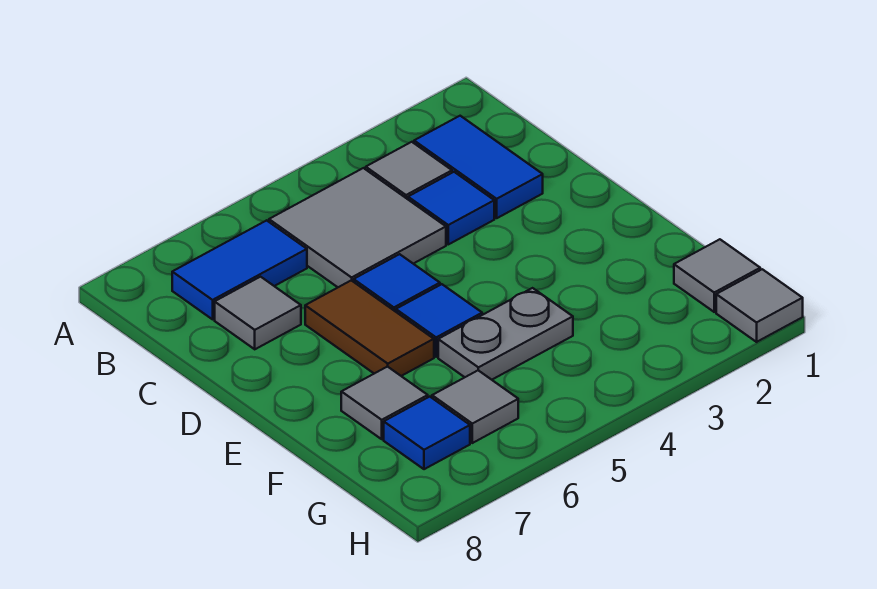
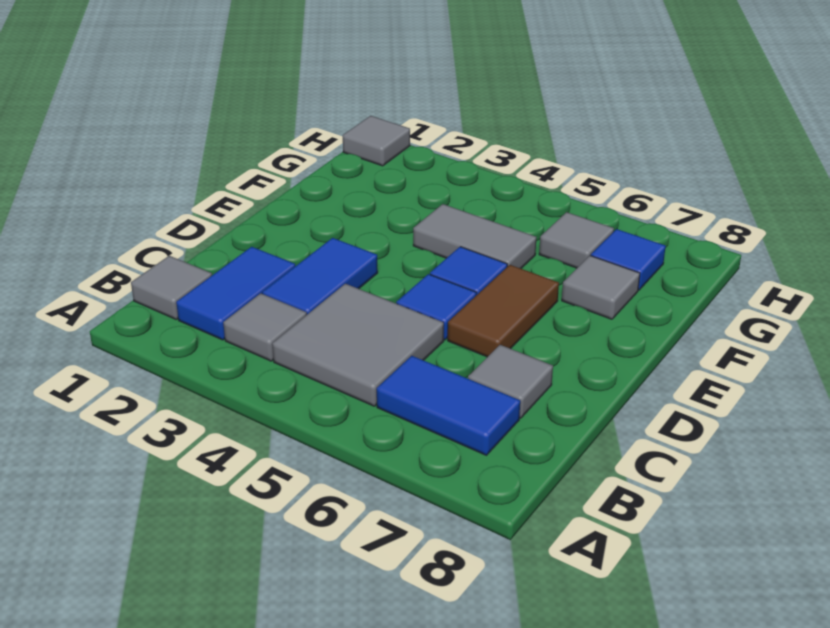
blue tile C3 level 1 -> blue tile C3:D3 level 1
grey plate F4:F5 level 1 -> grey tile F4:F5 level 1
grey tile G1 level 1 -> grey tile B1 level 1

